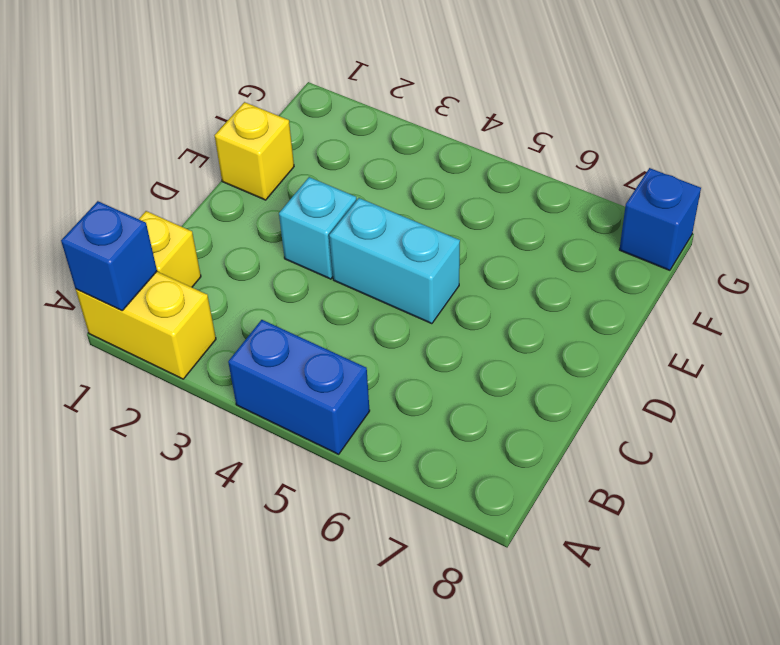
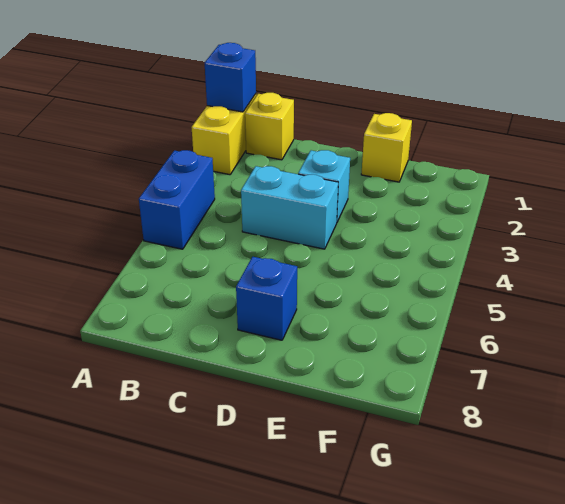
cyan brick D4:D5 level 1 -> cyan brick C4:D4 level 1
blue brick G8 level 1 -> blue brick D7 level 1

